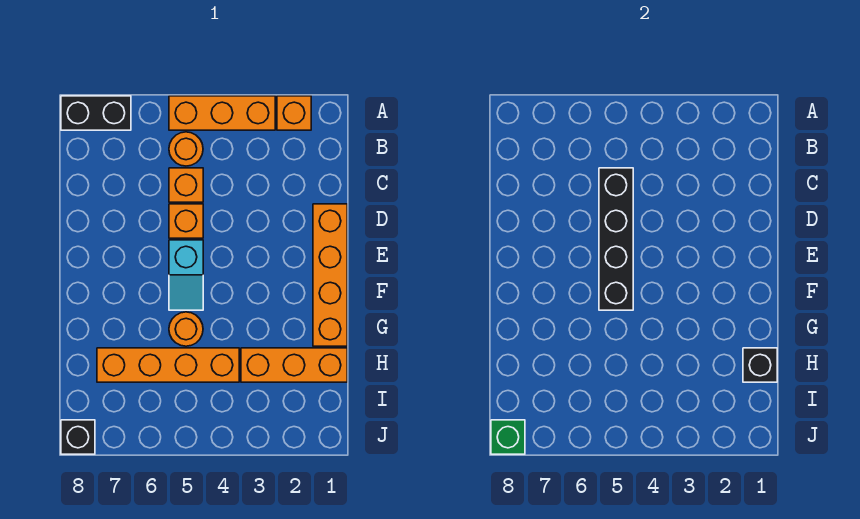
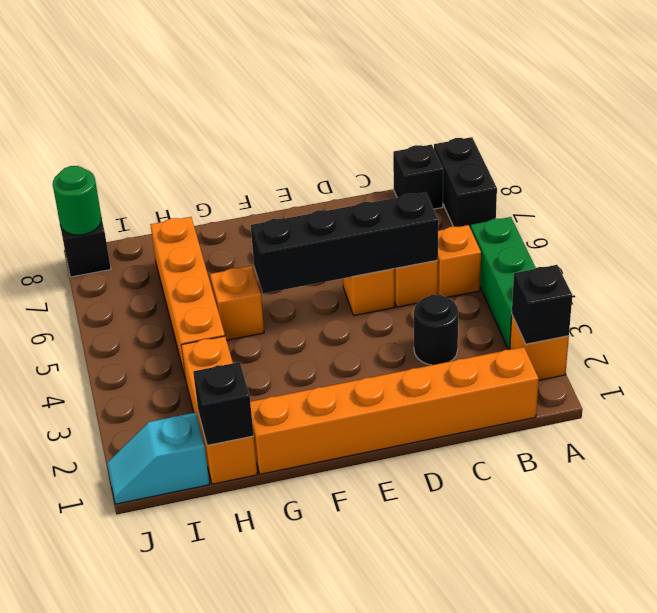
none -> black brick A2 level 2
orange brick A3:A5 level 1 -> green brick A3:A5 level 1
orange round brick B5 level 1 -> orange brick B5 level 1
none -> black brick B8 level 1
none -> black round brick C3 level 1
orange brick D1:G1 level 1 -> orange brick B1:G1 level 1
cyan slope E5:F5 level 1 top E -> cyan slope I1:J1 level 1 top I
orange round brick G5 level 1 -> orange brick G5 level 1
green brick J8 level 2 -> green round brick J8 level 2

